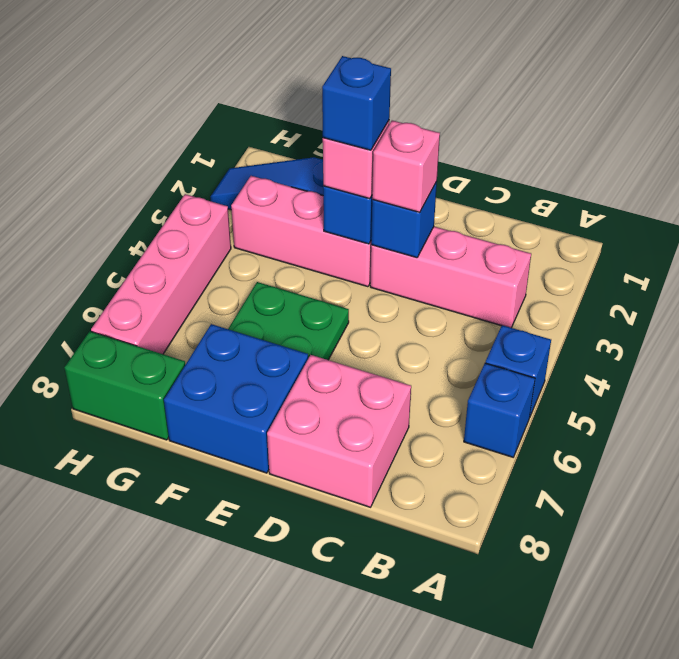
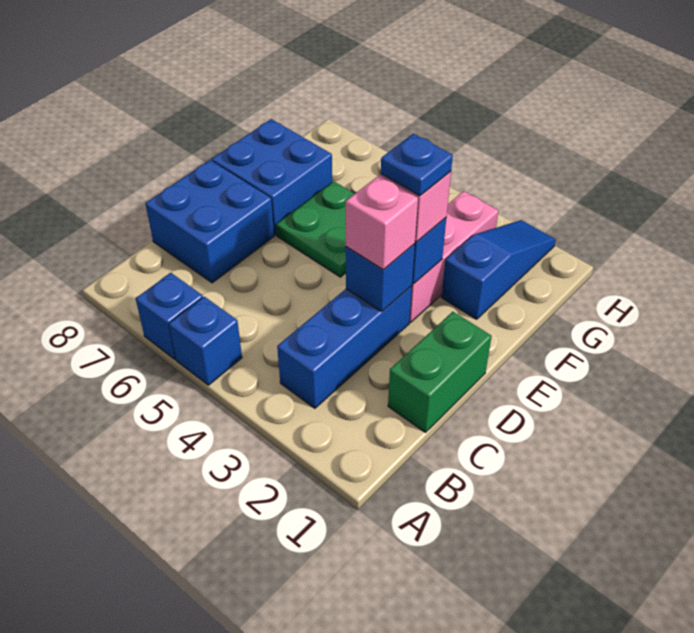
pink brick B3:D3 level 1 -> blue brick B3:D3 level 1
pink brick C7:D8 level 1 -> blue brick C7:D8 level 1
blue brick E3 level 4 -> blue plate E3 level 4
green brick G8:H8 level 1 -> green brick C1:D1 level 1
pink brick H4:H7 level 1 -> none

